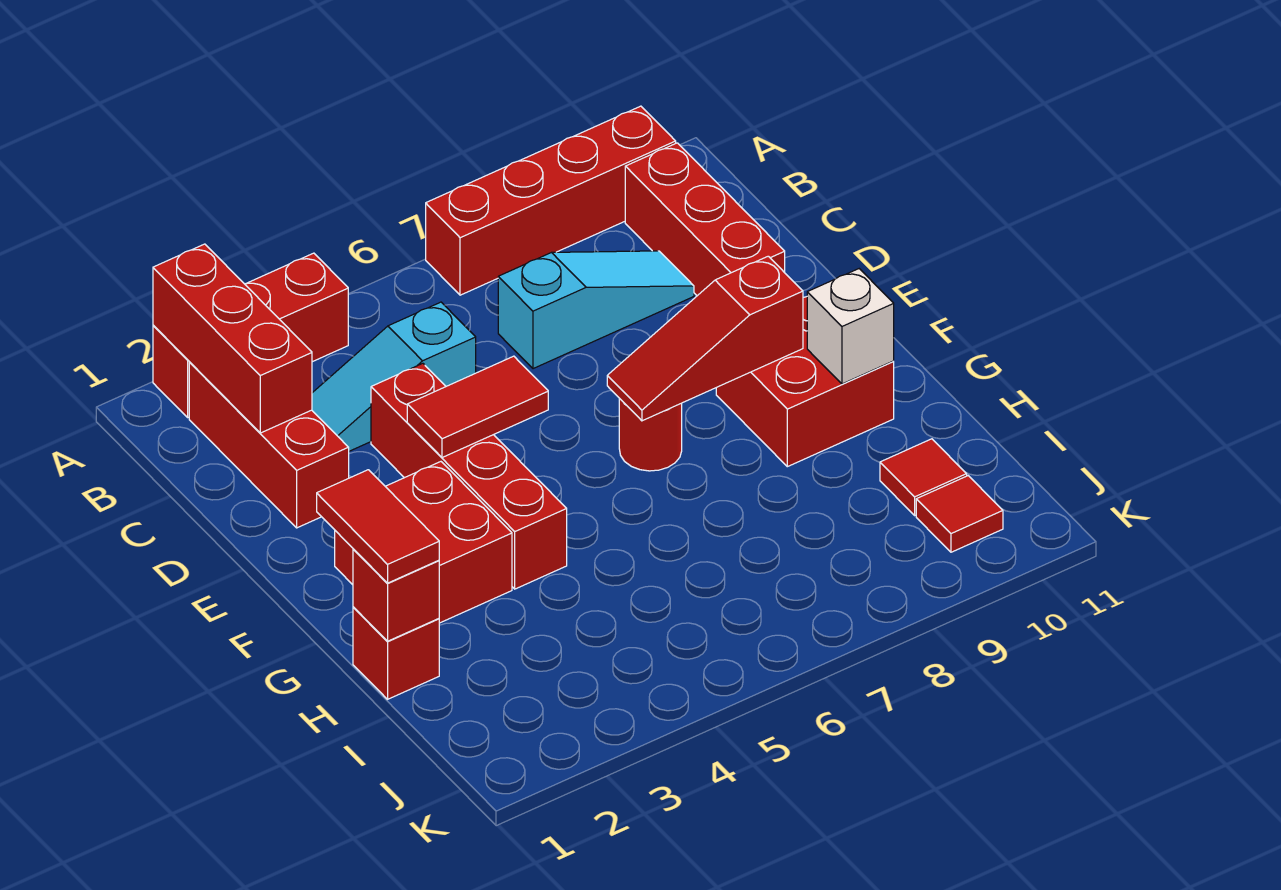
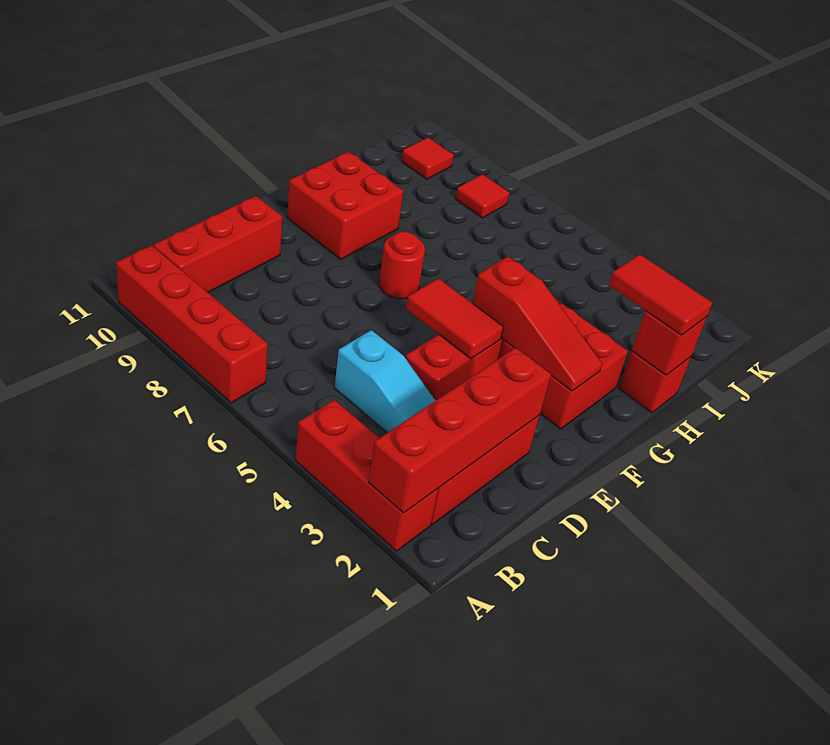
red brick A2:C2 level 2 -> red brick A2:D2 level 2
cyan slope C7:C9 level 1 top 7 -> none
red slope F7:F9 level 2 top 9 -> red slope F2:F4 level 2 top 4
red tile G1:H1 level 3 -> red tile H1:H2 level 3
white brick G10 level 2 -> none
red tile I10 level 1 -> red tile J8 level 1

